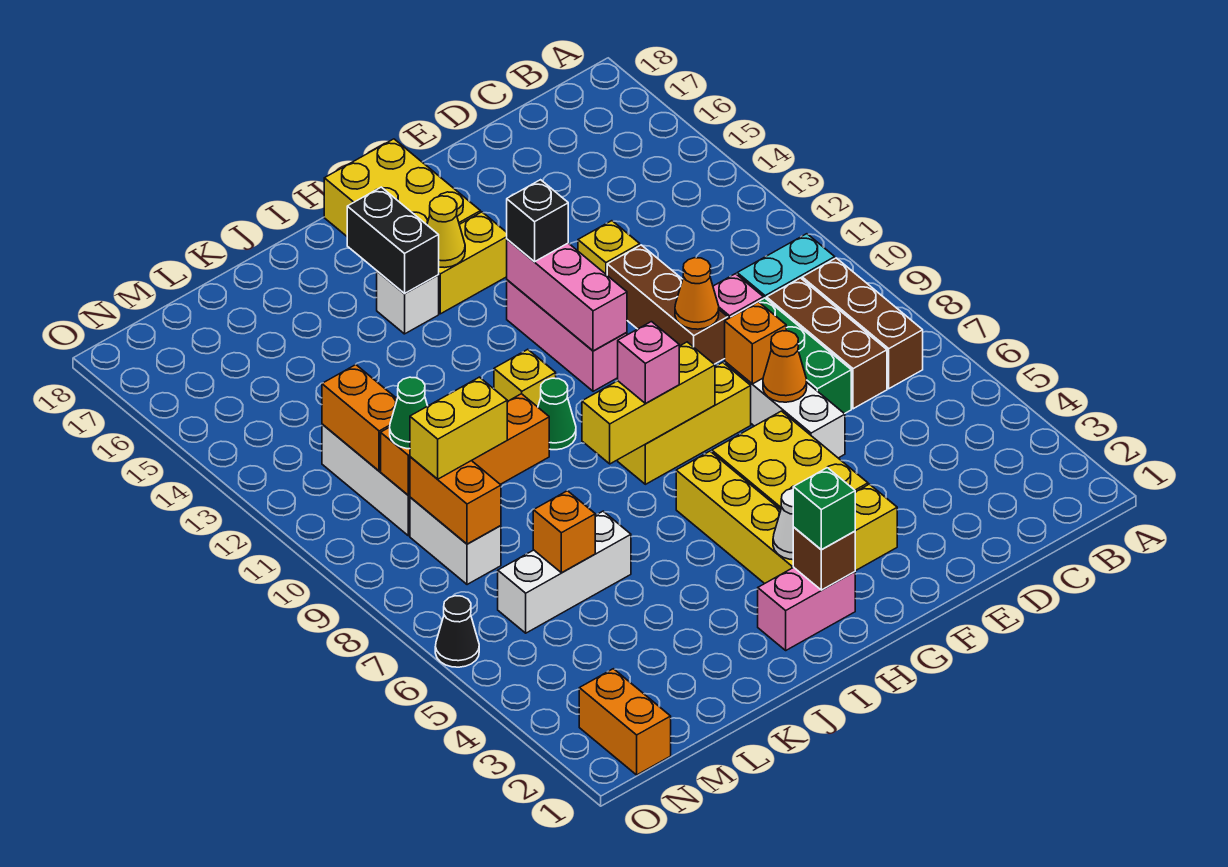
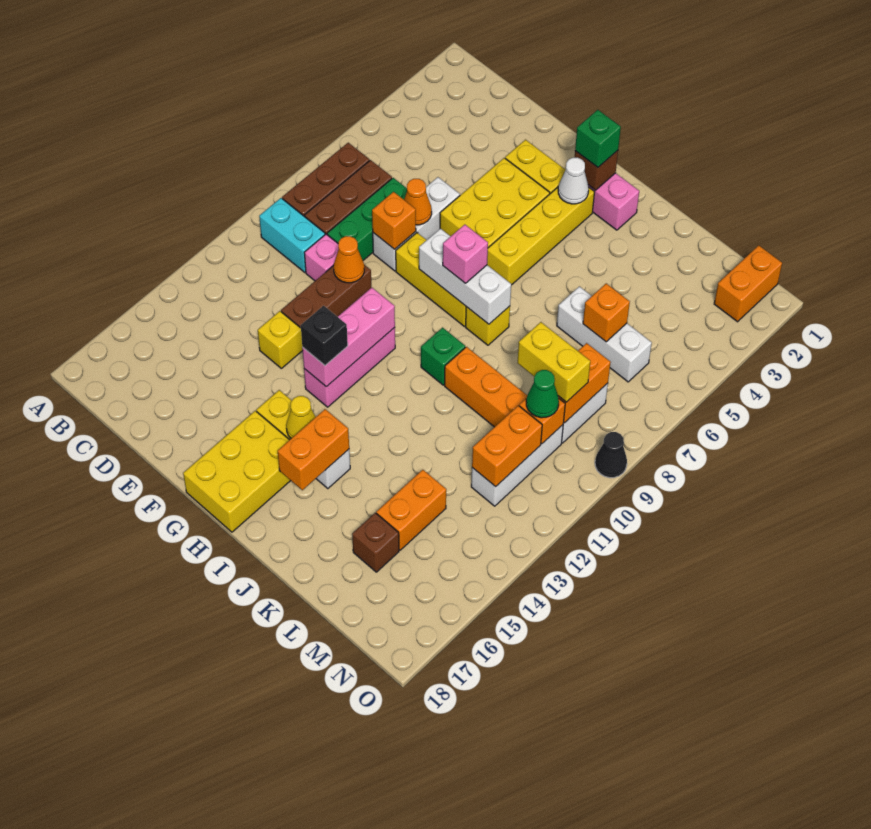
yellow brick G8:I8 level 2 -> white brick G8:I8 level 2
green cone I10 level 1 -> green brick I10 level 1
yellow brick I11 level 1 -> yellow brick I8 level 1
black brick I15:I16 level 2 -> orange brick I15:I16 level 2
none -> orange brick L14:L15 level 1
none -> brown brick L16 level 1
black cone O6 level 1 -> black cone O9 level 1

